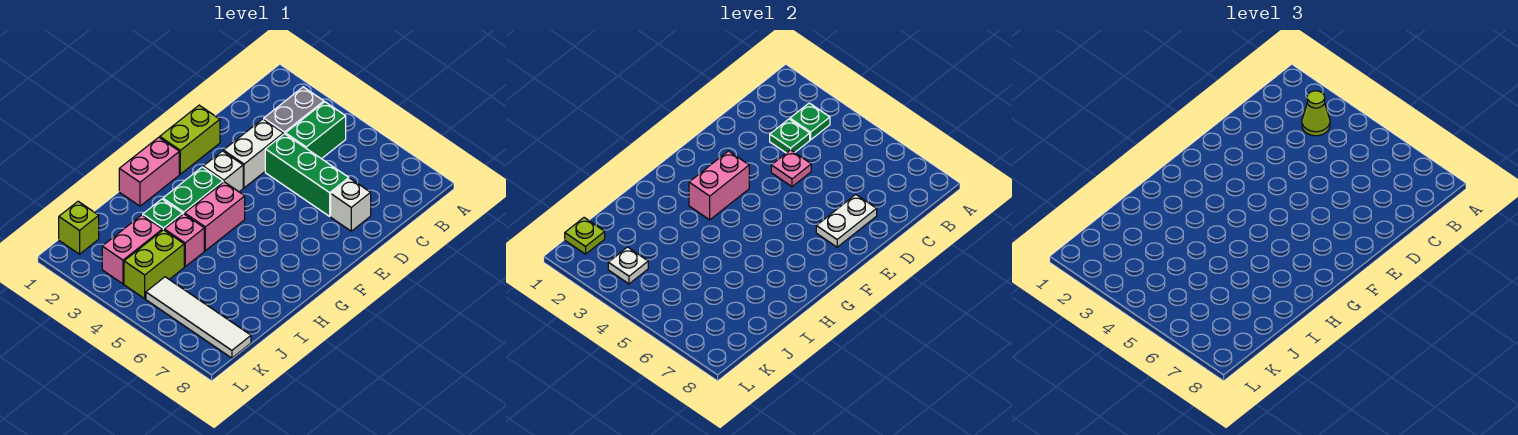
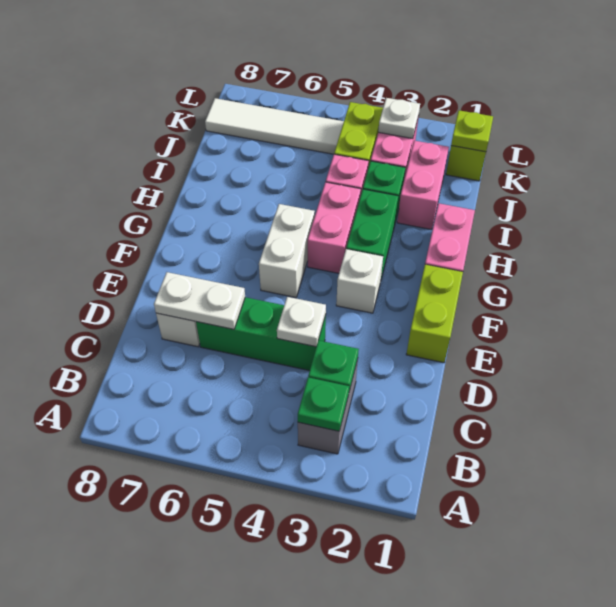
lime cone B3 level 3 -> none
green brick B4:C4 level 1 -> none
white brick D3:E3 level 1 -> white brick F5:G5 level 1
pink plate D4 level 2 -> white plate D4 level 2
white plate D7:E7 level 2 -> white plate D6:D7 level 2
pink brick F3:G3 level 2 -> pink brick I2:J2 level 1

